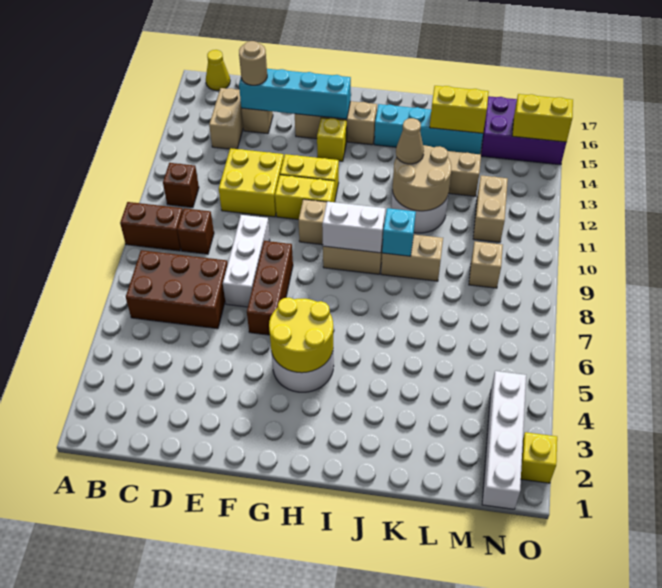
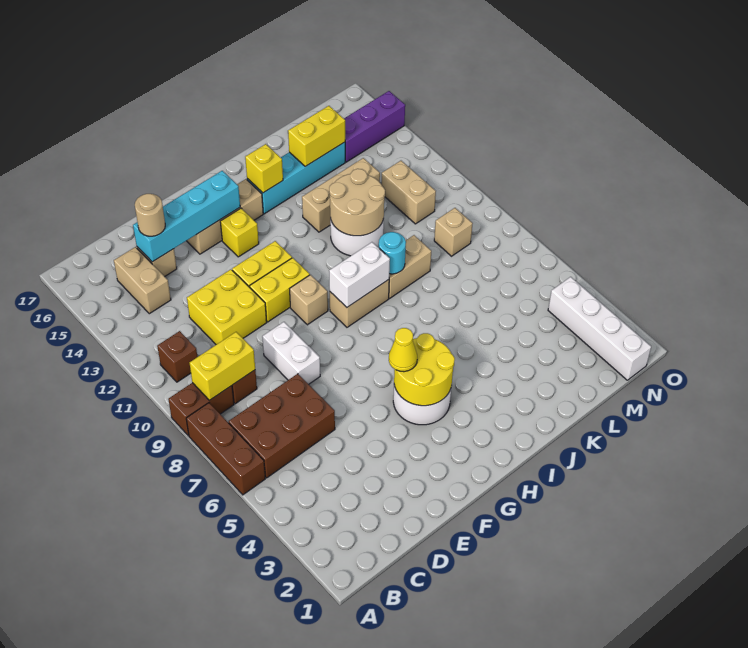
yellow cone B17 level 1 -> yellow cone G5 level 3
white brick E7:E9 level 1 -> white brick E8:E9 level 1
brown brick F6:F8 level 1 -> brown brick A6:A8 level 1
cyan brick J9 level 2 -> cyan round brick J9 level 2
tan cone J12 level 3 -> none
purple brick M15:O16 level 1 -> purple brick M15:O15 level 1
yellow brick N15:O15 level 2 -> yellow brick B9:C9 level 2
yellow brick O2 level 1 -> yellow brick I15 level 2

